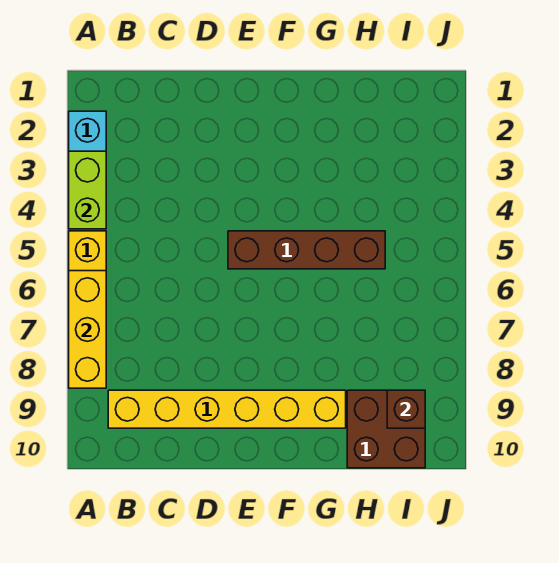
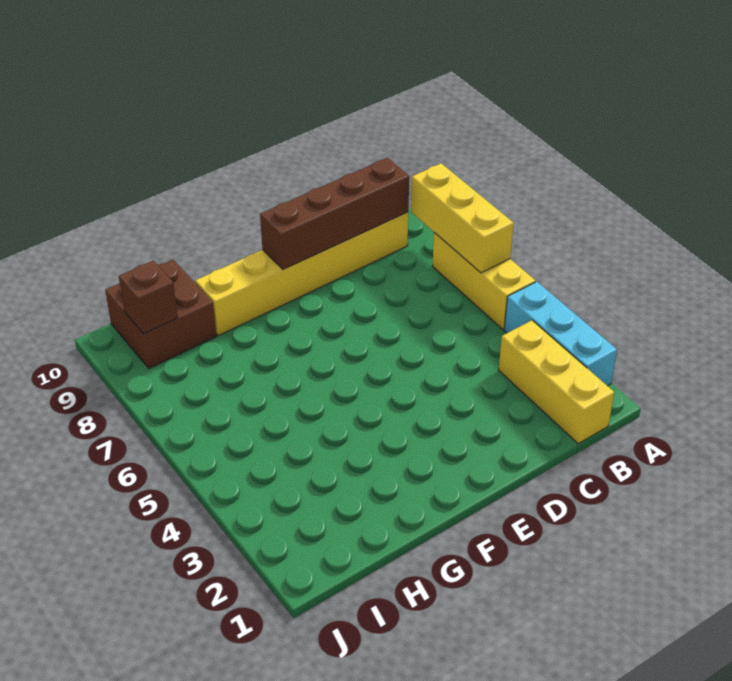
lime brick A3:A4 level 2 -> none
none -> yellow brick B1:B3 level 1
brown brick E5:H5 level 1 -> brown brick B9:E9 level 2

